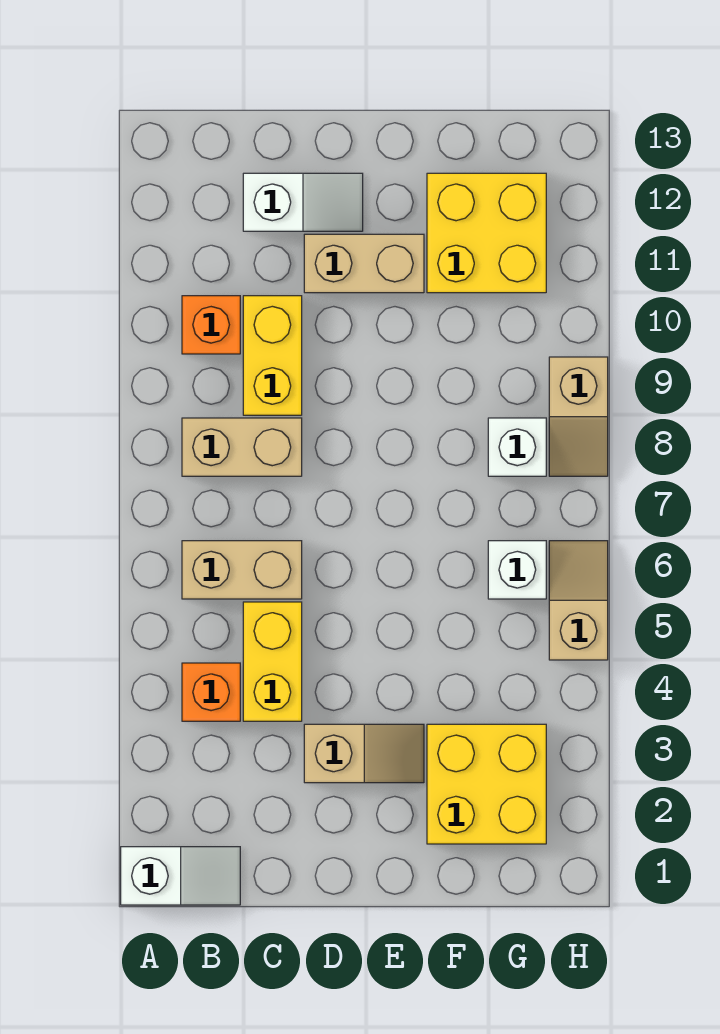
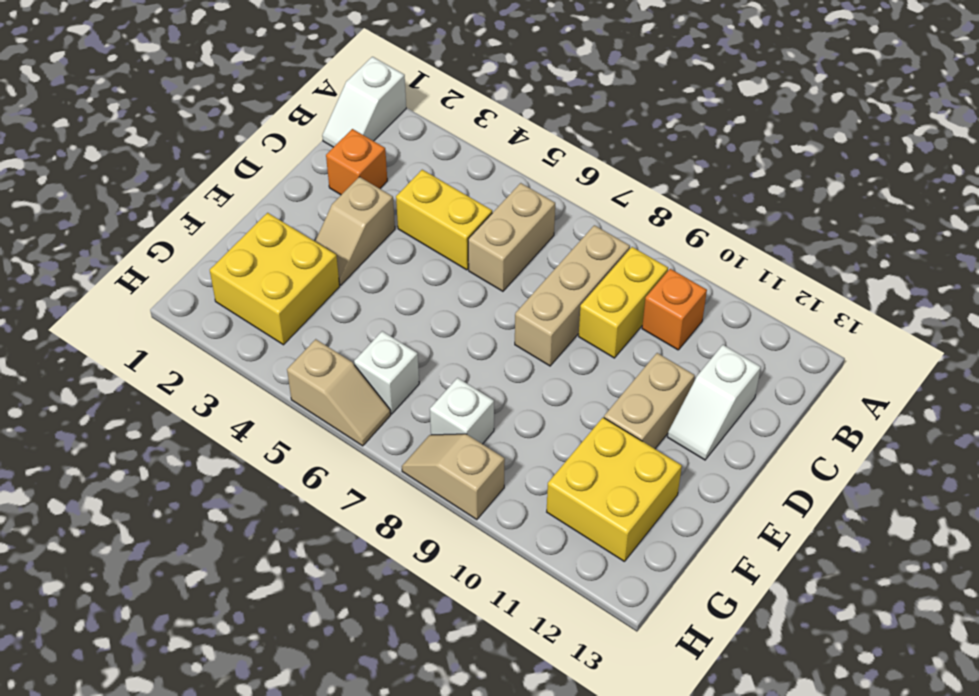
orange brick B4 level 1 -> orange brick C2 level 1
tan brick B8:C8 level 1 -> tan brick B8:D8 level 1
yellow brick C9:C10 level 1 -> yellow brick B9:C9 level 1

